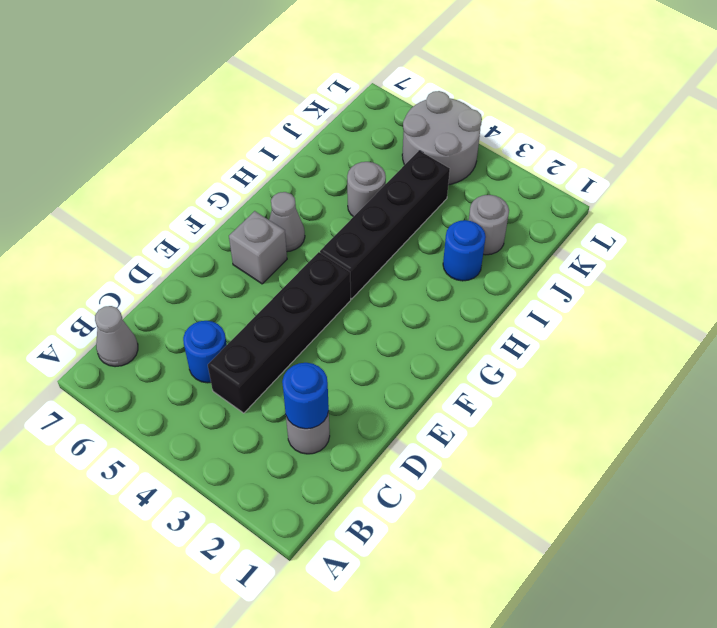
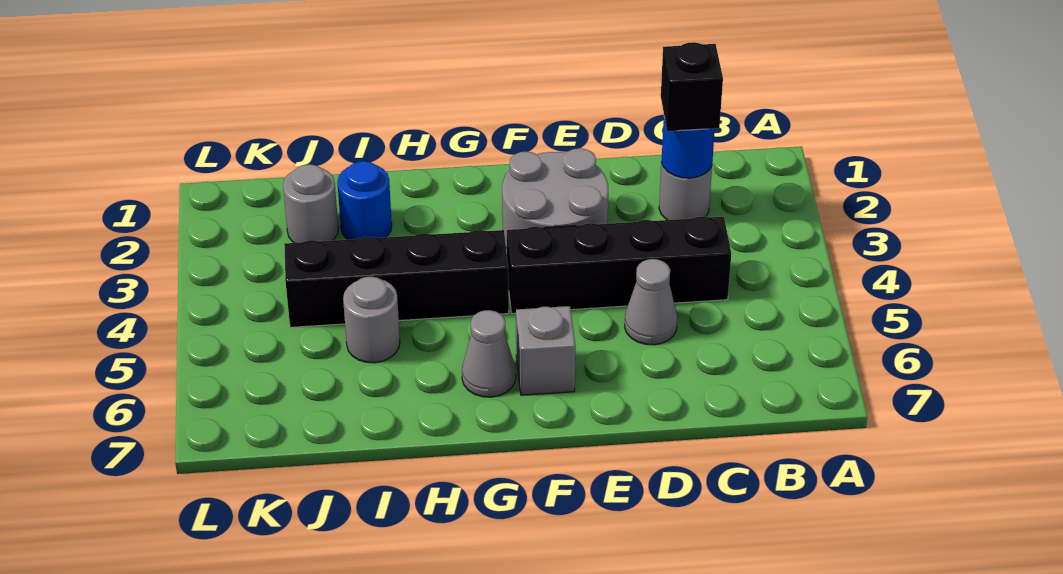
grey cone B7 level 1 -> grey cone D5 level 1
none -> black brick C2 level 3
blue round brick C5 level 1 -> none
grey round brick K4:L5 level 1 -> grey round brick E2:F3 level 1

